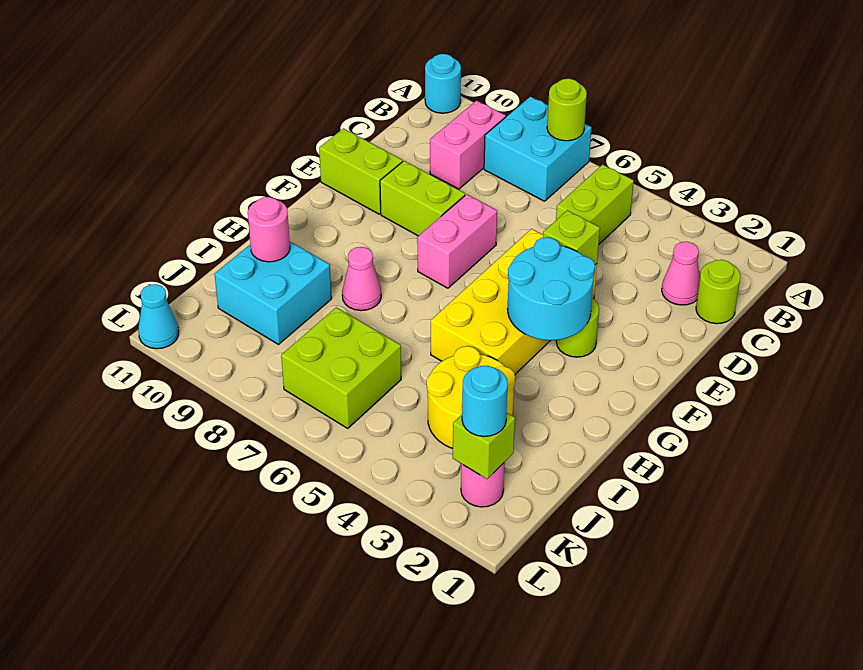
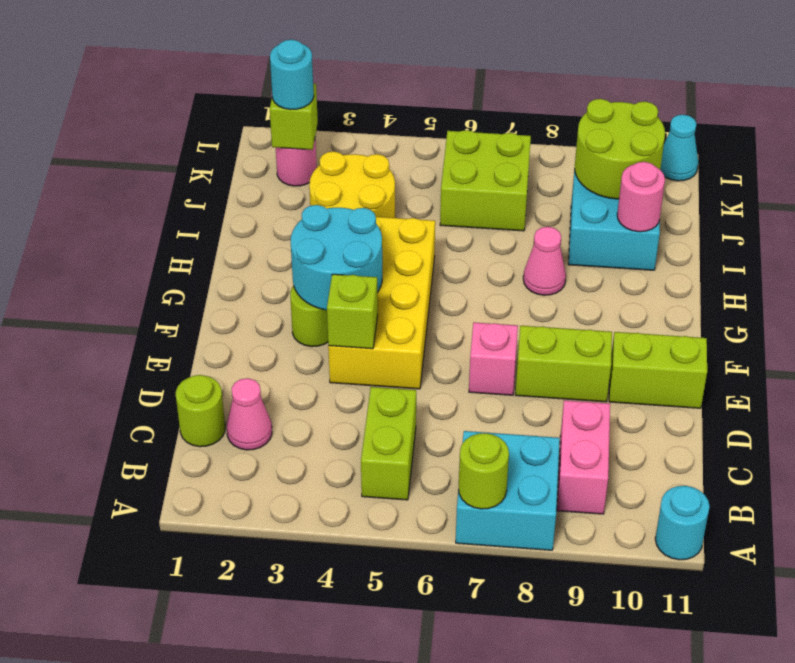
pink brick E7:F7 level 1 -> pink brick E7 level 1
none -> lime round brick J9:K10 level 2

